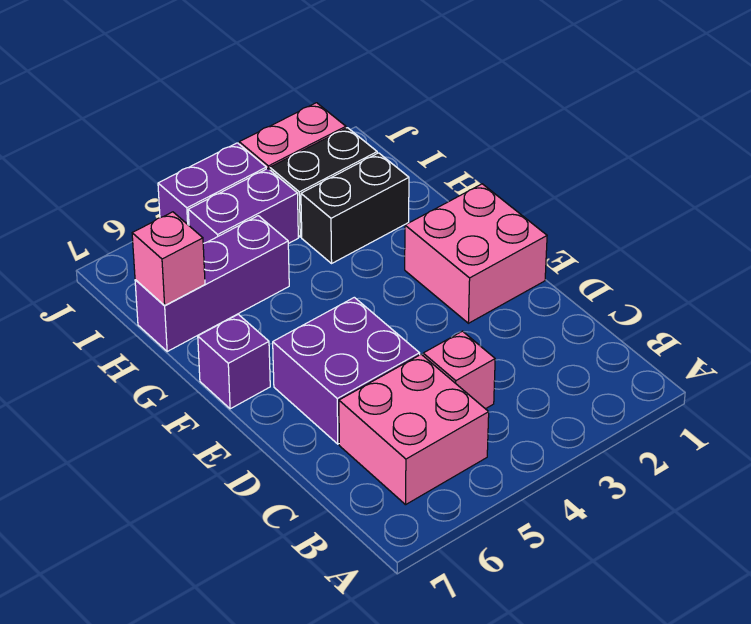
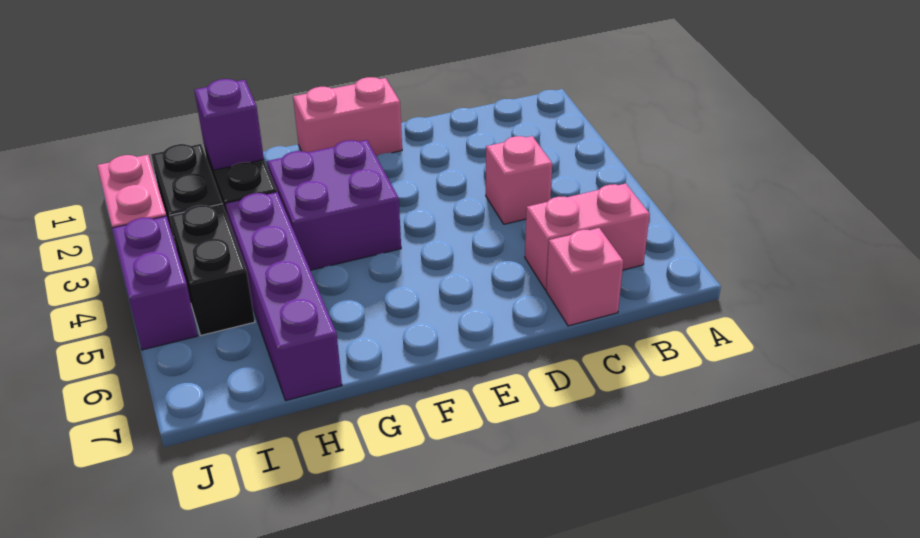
pink brick B5:C6 level 1 -> pink brick B6:C6 level 1
purple brick D5:E6 level 1 -> purple brick F3:G4 level 1
pink brick E1:F2 level 1 -> pink brick E1:F1 level 1
purple brick F7 level 1 -> purple brick H2 level 2
purple brick H5:H7 level 1 -> purple brick H4:H7 level 1
pink brick H7 level 2 -> pink brick C7 level 1
purple brick I4:I5 level 1 -> black brick I4:I5 level 1

